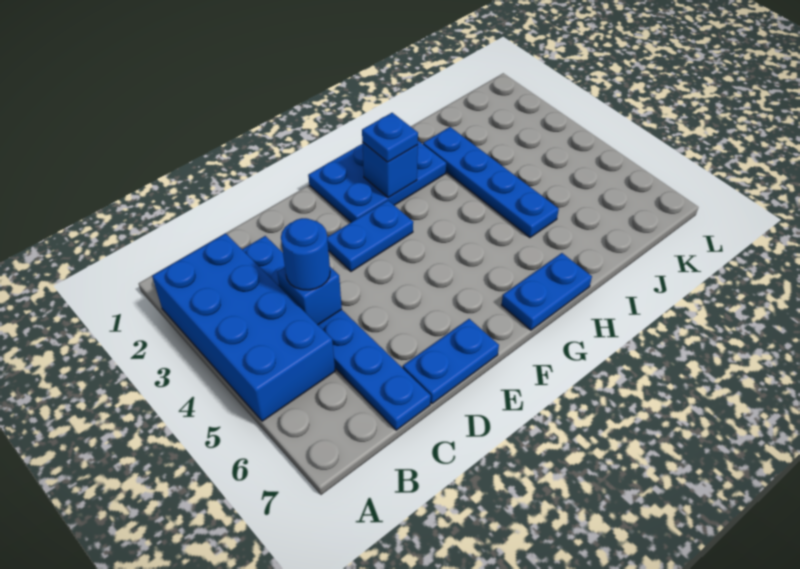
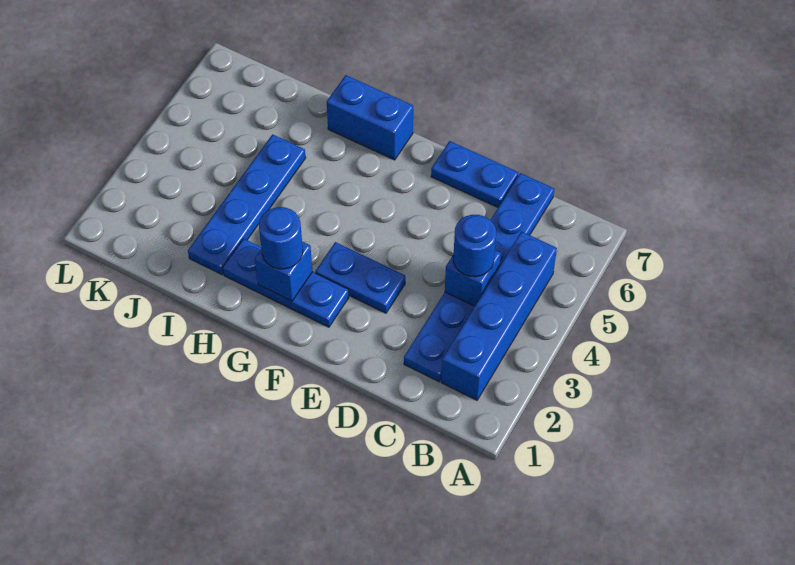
blue brick A2:B5 level 1 -> blue brick B2:B5 level 1
blue plate F1:H2 level 1 -> blue plate F2:H2 level 1
blue plate G2 level 3 -> blue round brick G2 level 3
blue plate G7:H7 level 1 -> blue brick G7:H7 level 1

